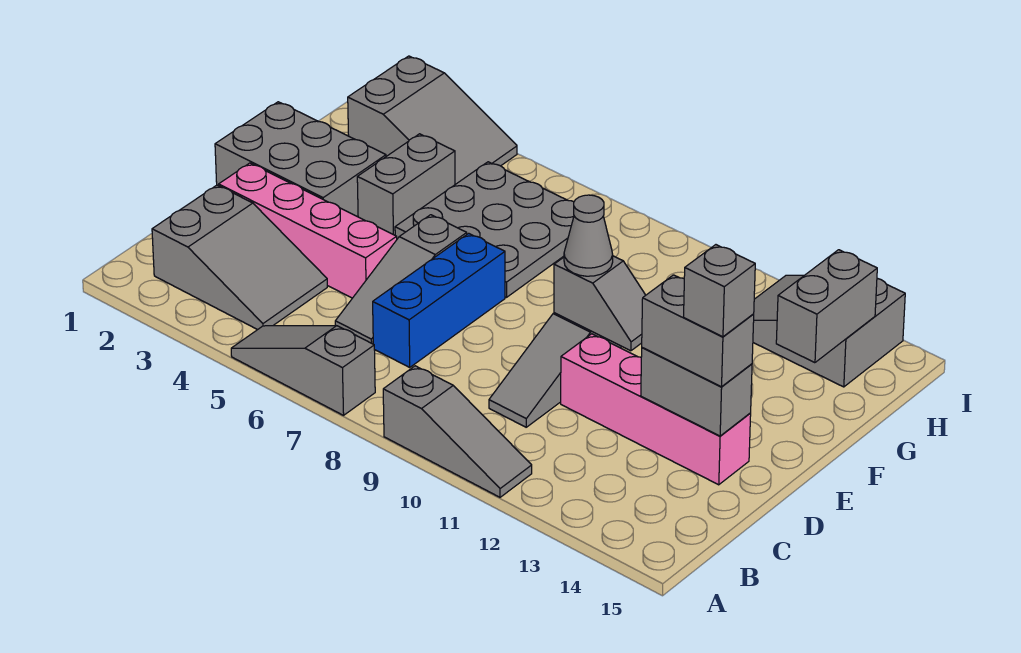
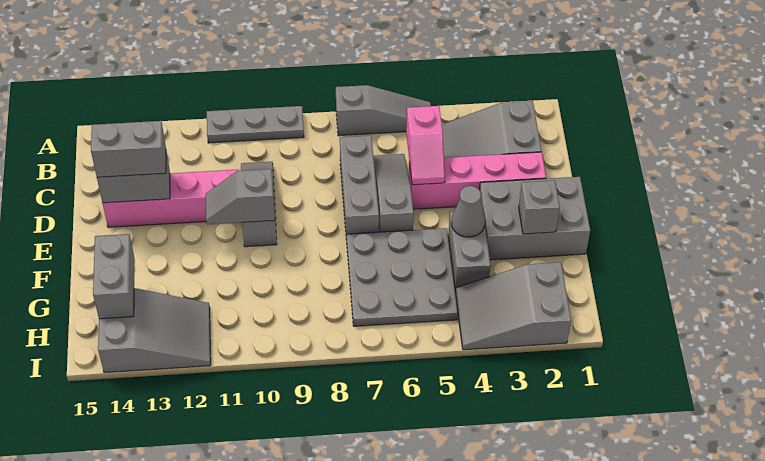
grey slope A9:A11 level 1 top 9 -> grey plate A9:A11 level 1
none -> pink slope C5:D5 level 2 top C
blue brick C7:E7 level 1 -> grey brick C7:E7 level 1
grey brick D14 level 4 -> grey brick F2 level 2
grey cone E10 level 3 -> grey cone F4 level 2

